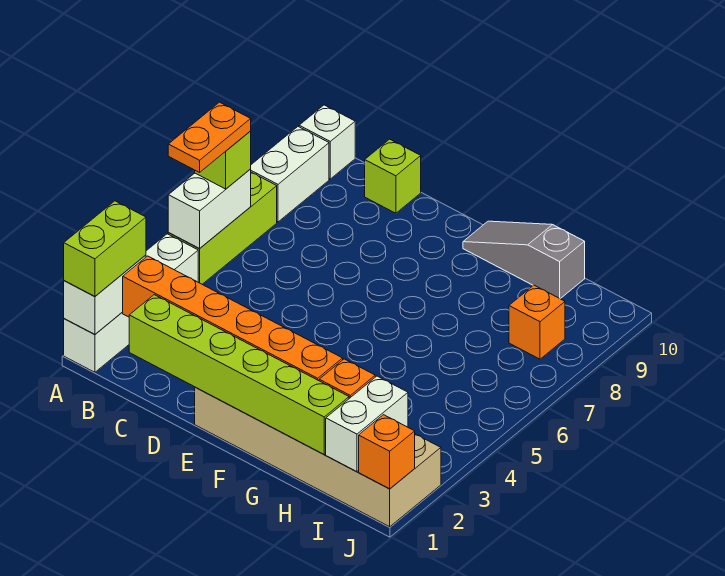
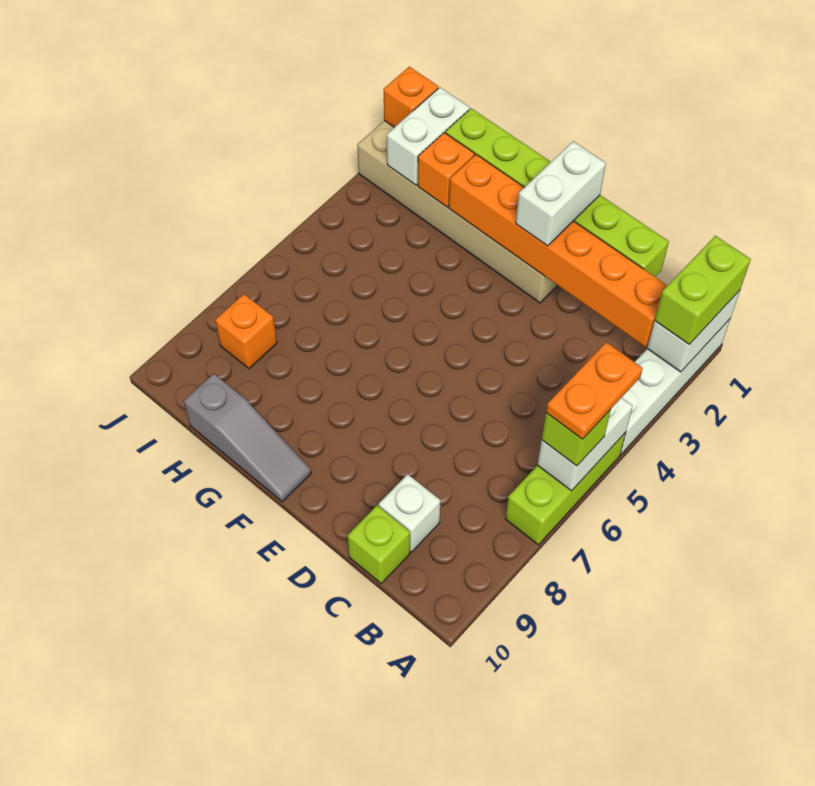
white brick A8:A9 level 1 -> white brick E1:E2 level 3
white brick A10 level 1 -> white brick C9 level 1

